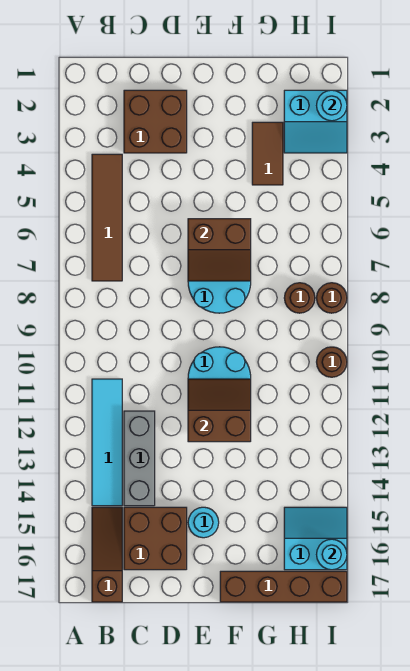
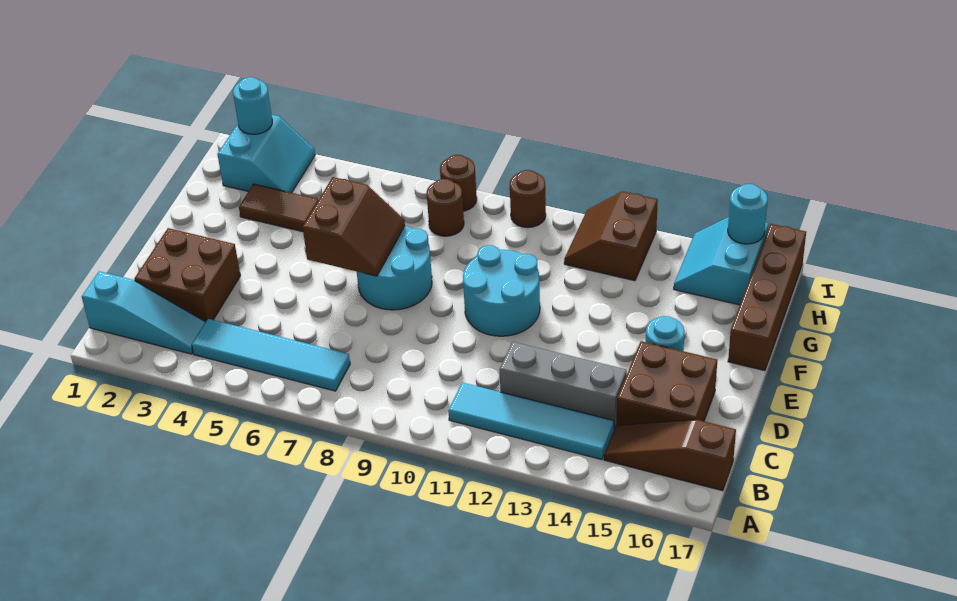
none -> cyan slope B1:B3 level 1 top 1
brown tile B4:B7 level 1 -> cyan tile B4:B7 level 1
brown slope E11:F12 level 2 top 12 -> brown slope H12:I13 level 1 top 13

